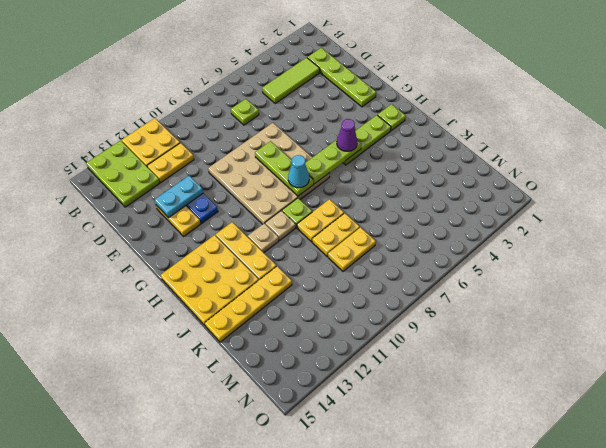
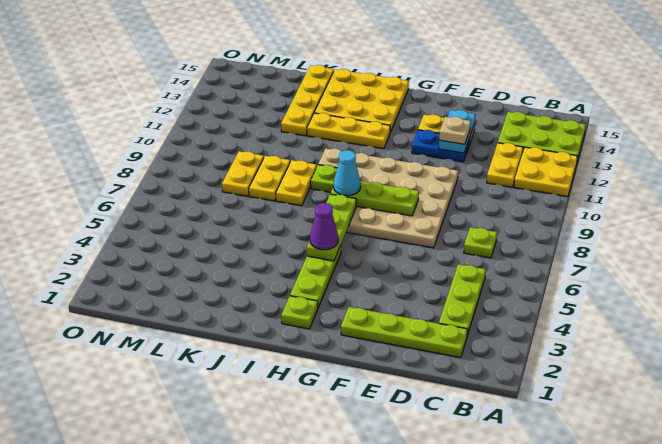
lime tile C3:C5 level 1 -> lime plate C3:C5 level 1
tan plate I11 level 1 -> tan plate E12 level 3

